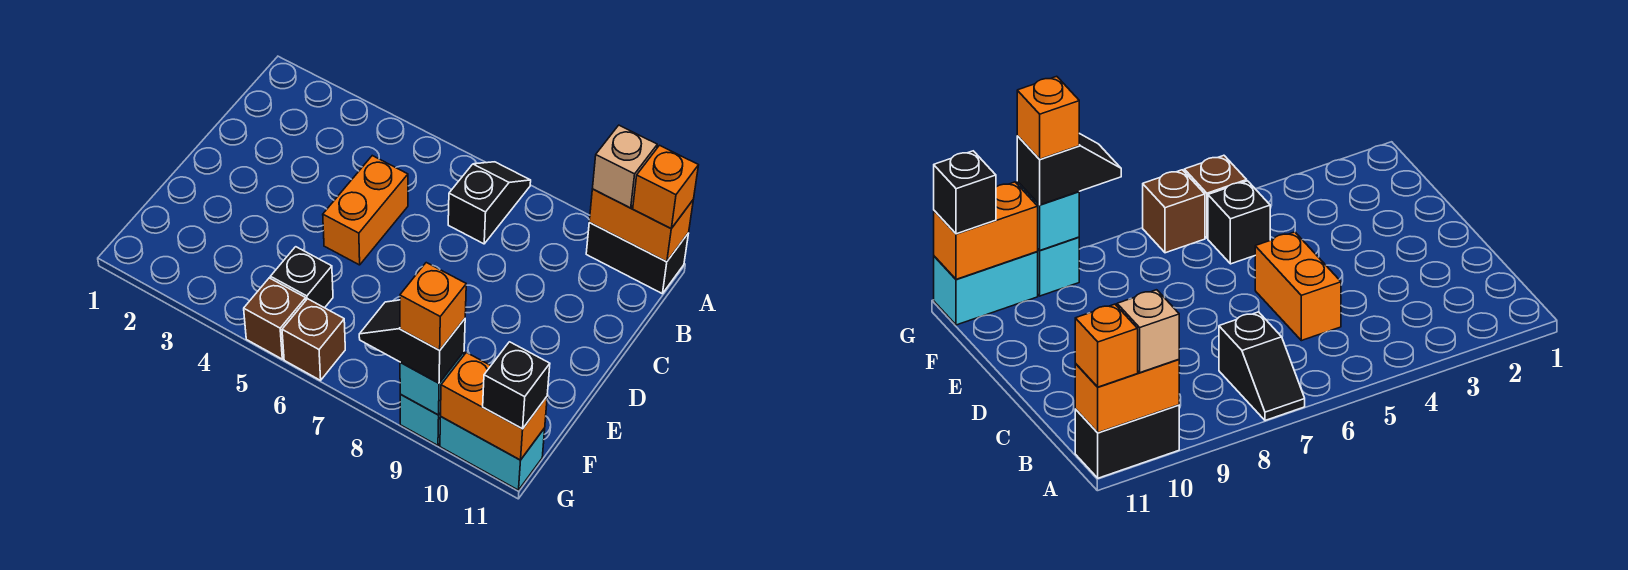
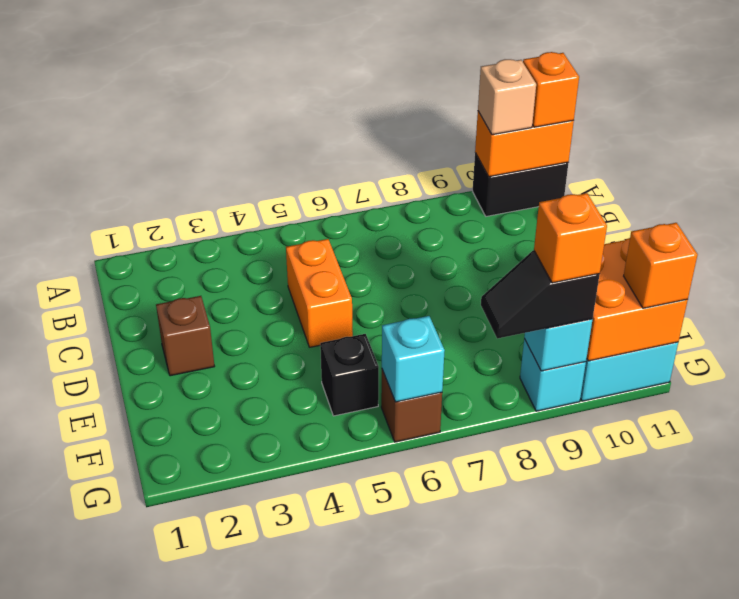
black slope A7:B7 level 1 top B -> none
brown brick G5 level 1 -> brown brick D2 level 1
none -> cyan brick G6 level 2
orange brick G10:G11 level 2 -> orange brick F10:G11 level 2
black brick G11 level 3 -> orange brick G11 level 3

